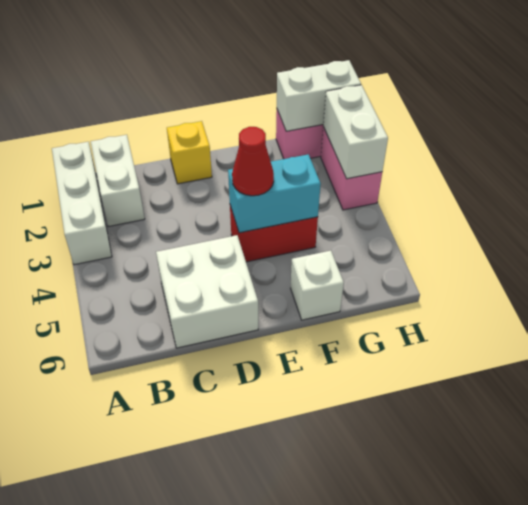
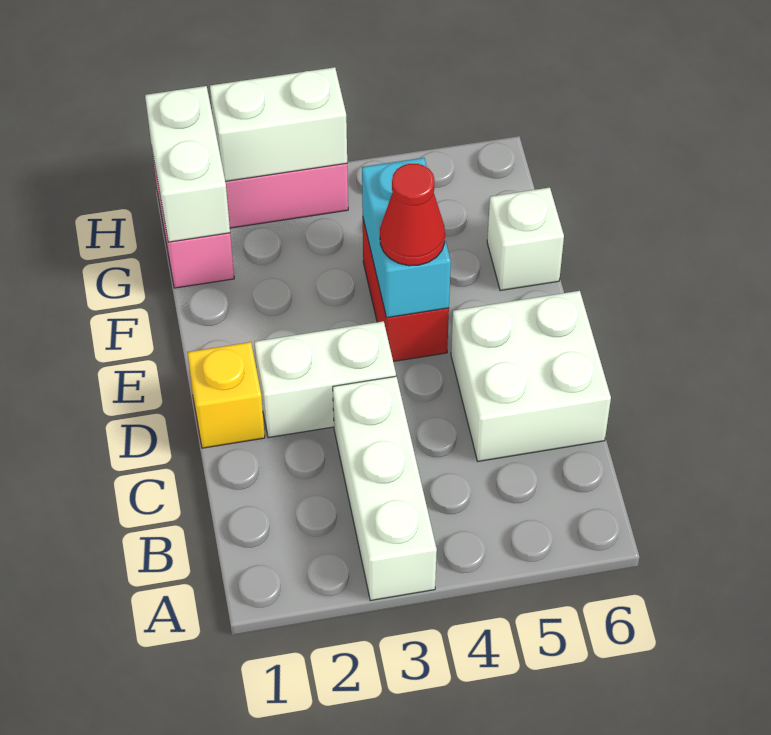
white brick A1:A3 level 1 -> white brick A3:C3 level 1
white brick B1:B2 level 1 -> white brick D2:D3 level 1

